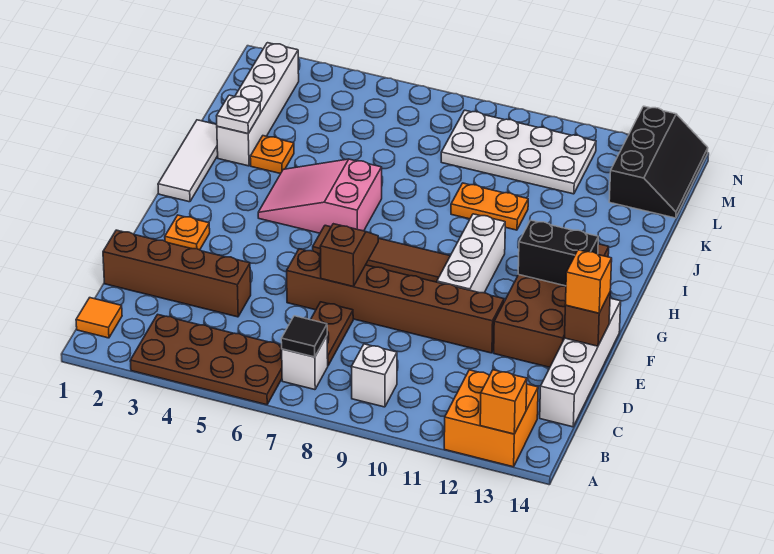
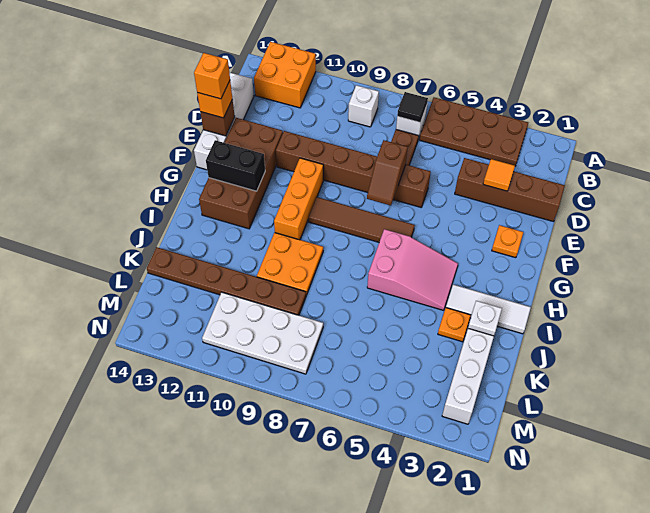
orange brick A13 level 2 -> orange brick E14 level 4
orange tile B1 level 1 -> orange tile D3 level 2
white brick F10:H10 level 1 -> orange brick F10:H10 level 1
white tile H1:J1 level 1 -> white tile I1:I3 level 1
orange plate J9:J10 level 1 -> orange plate I9:J10 level 1
none -> brown plate K9:K14 level 1
black slope L13:N14 level 1 top 13 -> none

